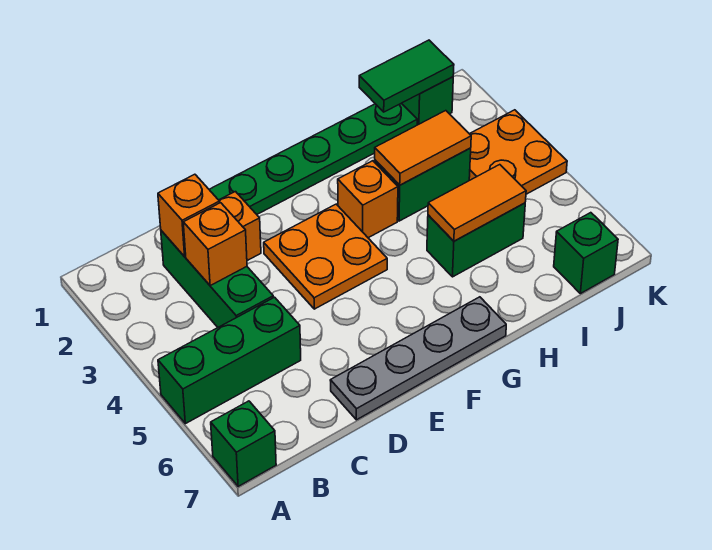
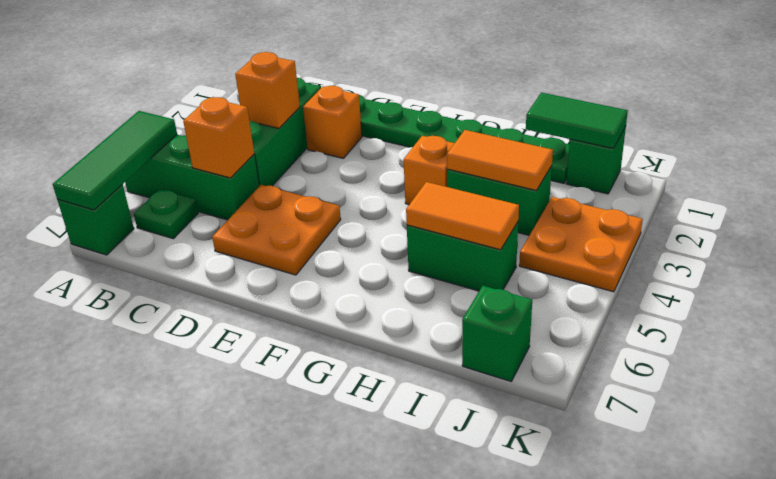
none -> green tile A5:A7 level 2
none -> green plate B6 level 1
orange brick C2 level 2 -> orange brick C5 level 2
grey plate D7:G7 level 1 -> none
orange plate E3:F4 level 1 -> orange plate D5:E6 level 1

